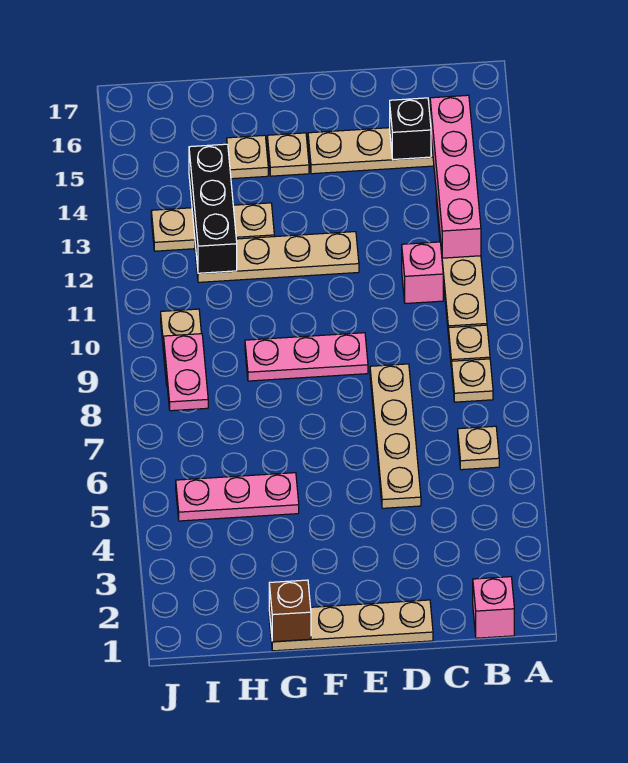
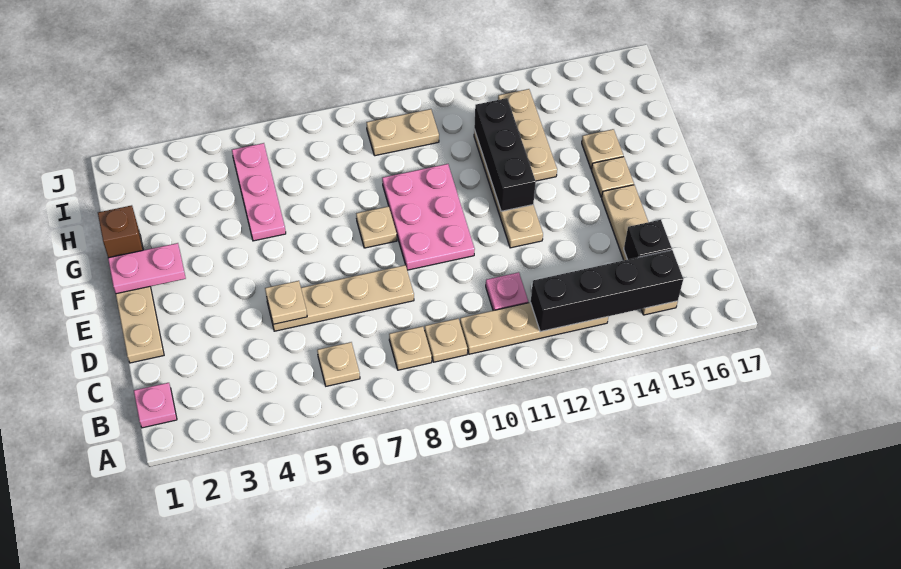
pink brick B1 level 1 -> pink plate B1 level 1
pink brick B12:B15 level 2 -> black brick B12:B15 level 2
pink brick C11 level 1 -> pink plate C11 level 1
none -> tan plate D5 level 2
pink plate E9:G9 level 1 -> pink plate E9:G10 level 1
none -> tan plate F8 level 1
black brick H12:H14 level 2 -> black brick F12:H12 level 2
pink plate I8:I9 level 2 -> pink plate F1:F2 level 2

